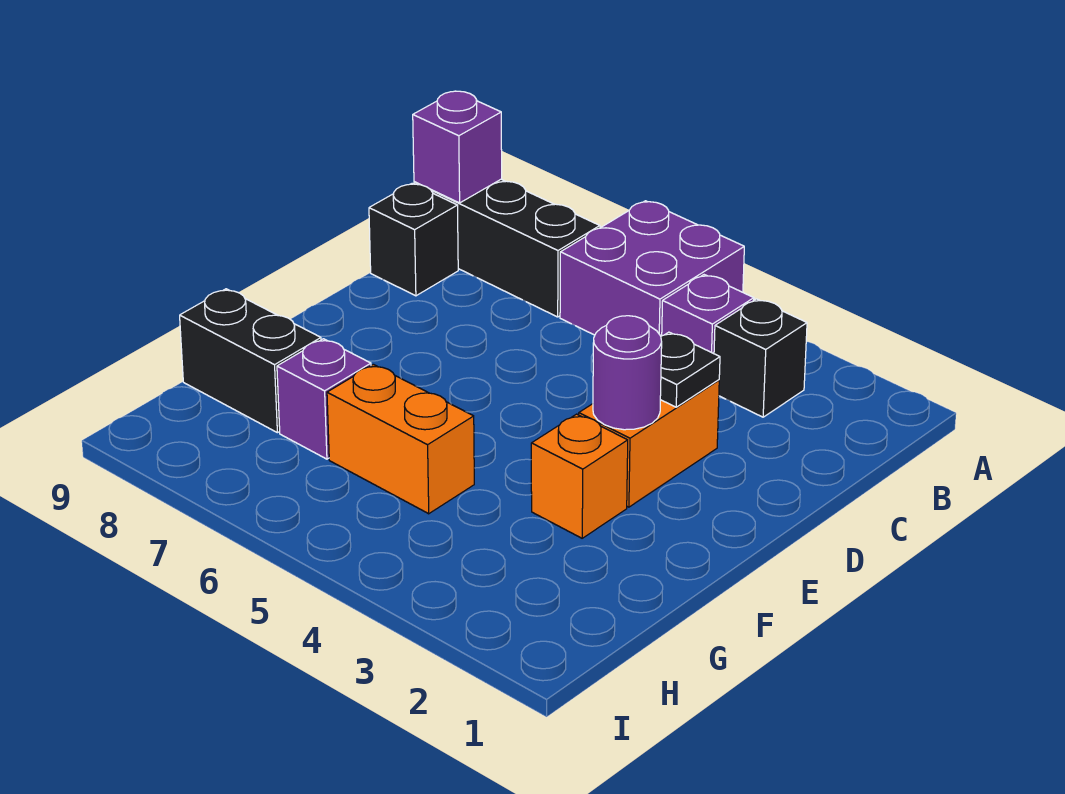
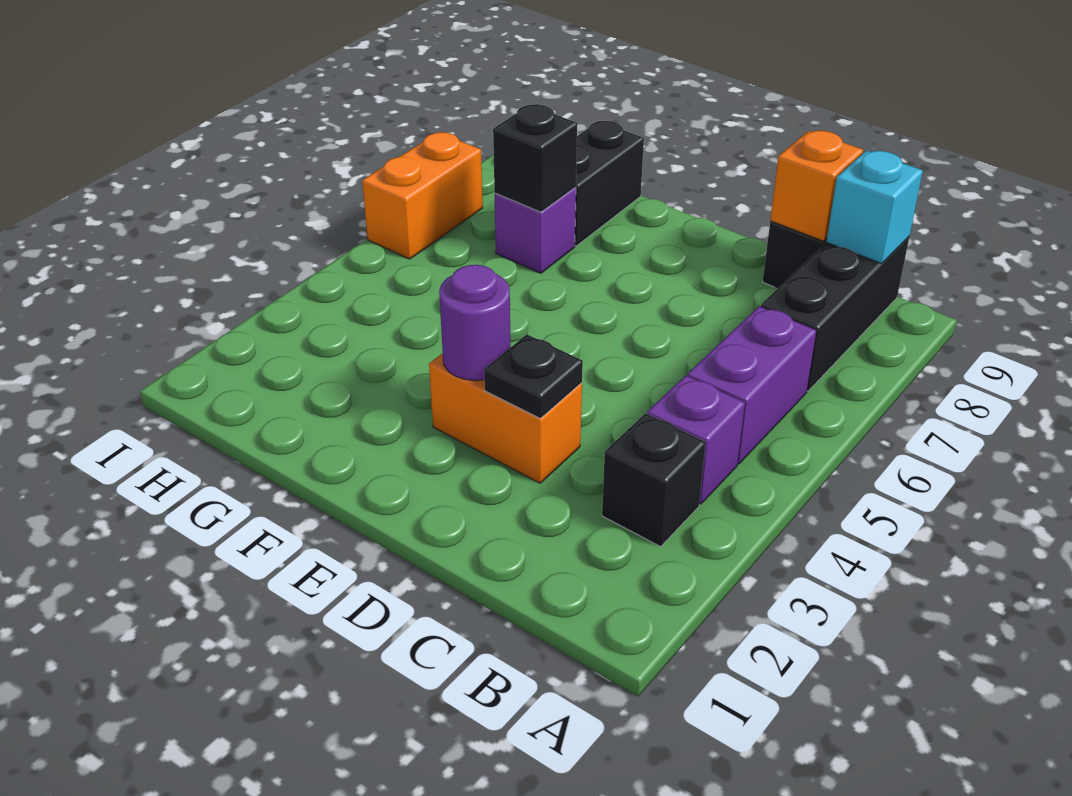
purple brick A5:B6 level 1 -> purple brick B5:B6 level 1
purple brick B9 level 2 -> cyan brick B9 level 2
orange brick F3 level 1 -> orange brick C9 level 2
orange brick G5:G6 level 1 -> orange brick I6:I7 level 1
none -> black brick G7 level 2

